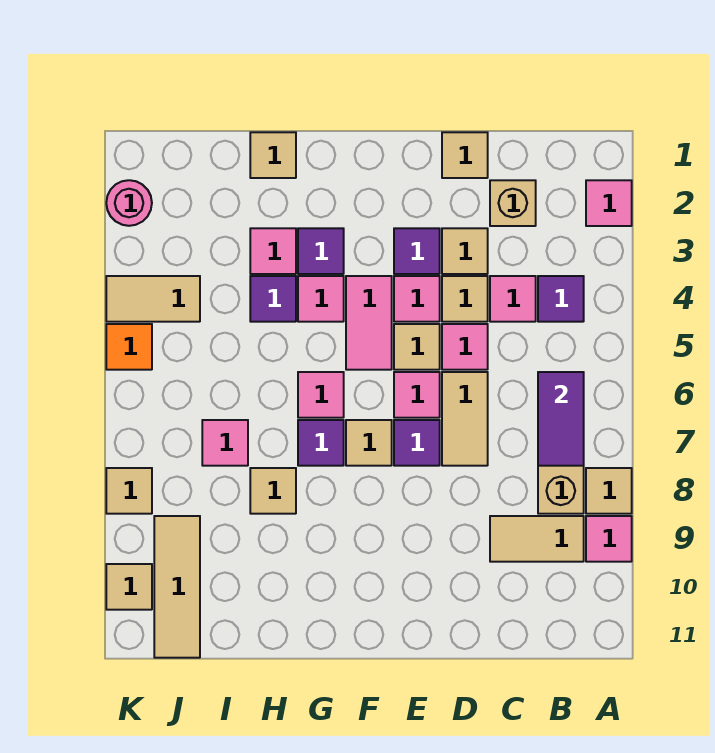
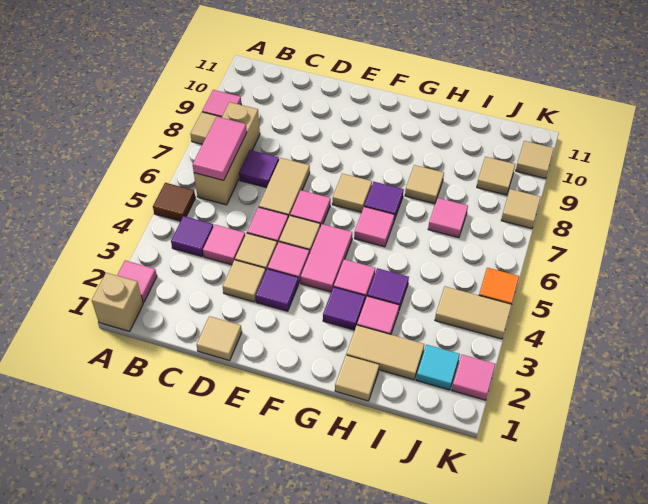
none -> brown tile A5 level 1
purple tile B6:B7 level 2 -> pink tile B6:B7 level 2
tan tile B9:C9 level 1 -> tan tile H2:I2 level 1
tan brick C2 level 1 -> tan brick A1 level 1
purple tile E7 level 1 -> purple tile C7 level 1
none -> cyan tile J2 level 1
tan tile J9:J11 level 1 -> tan tile J9 level 1
pink round brick K2 level 1 -> pink tile K2 level 1

